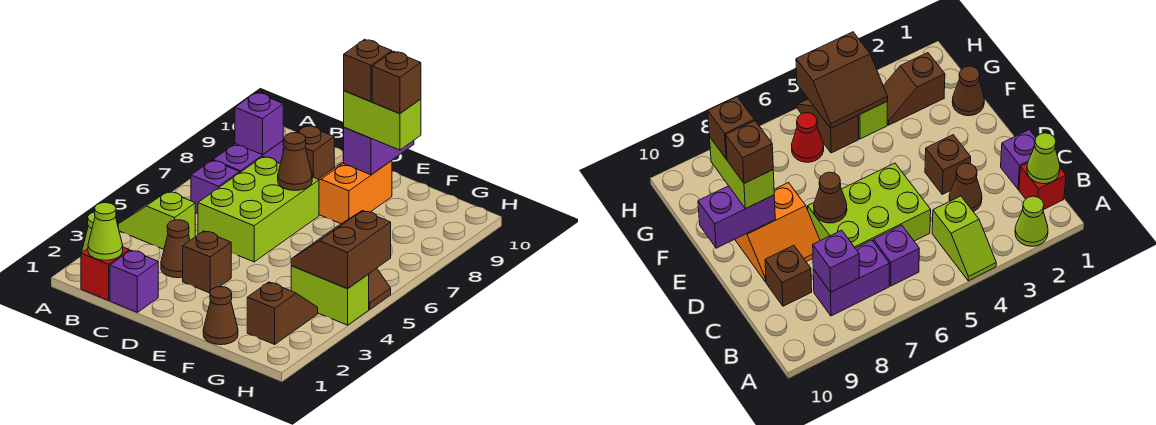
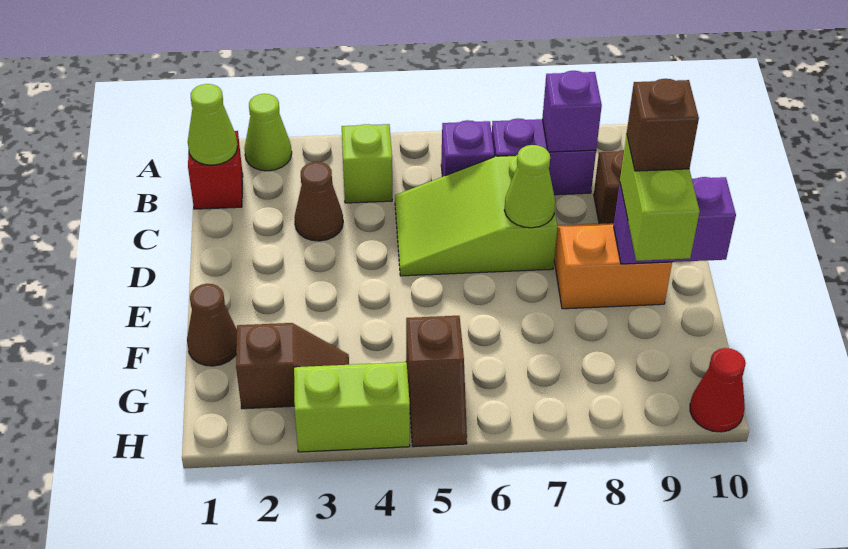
purple brick C1 level 1 -> none
lime brick C5:D7 level 1 -> lime slope C5:D7 level 1 top 7
brown brick D3 level 1 -> none
brown cone D7 level 2 -> lime cone D7 level 2
brown brick F9 level 4 -> none
lime brick G4:H4 level 1 -> lime brick H3:H4 level 1
brown slope G4:H5 level 2 top H -> none
red cone G6 level 1 -> red cone H10 level 1

